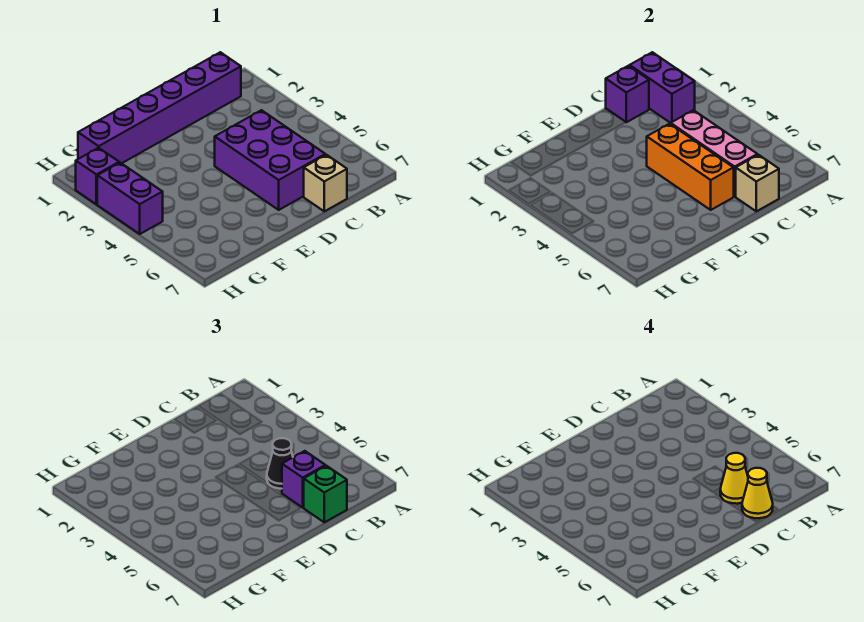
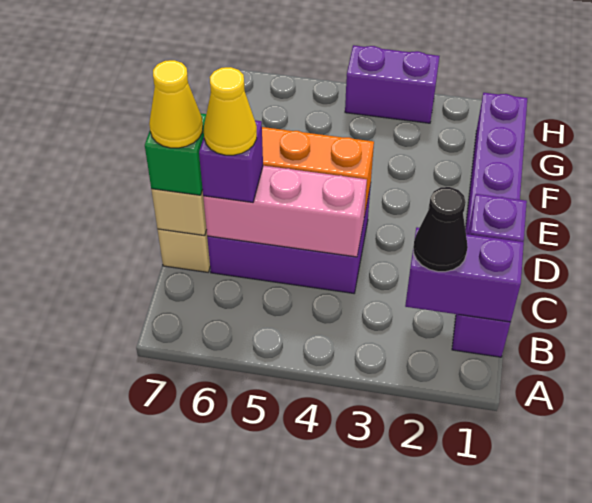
black cone C5 level 3 -> black cone B2 level 3
purple brick H2 level 1 -> none

